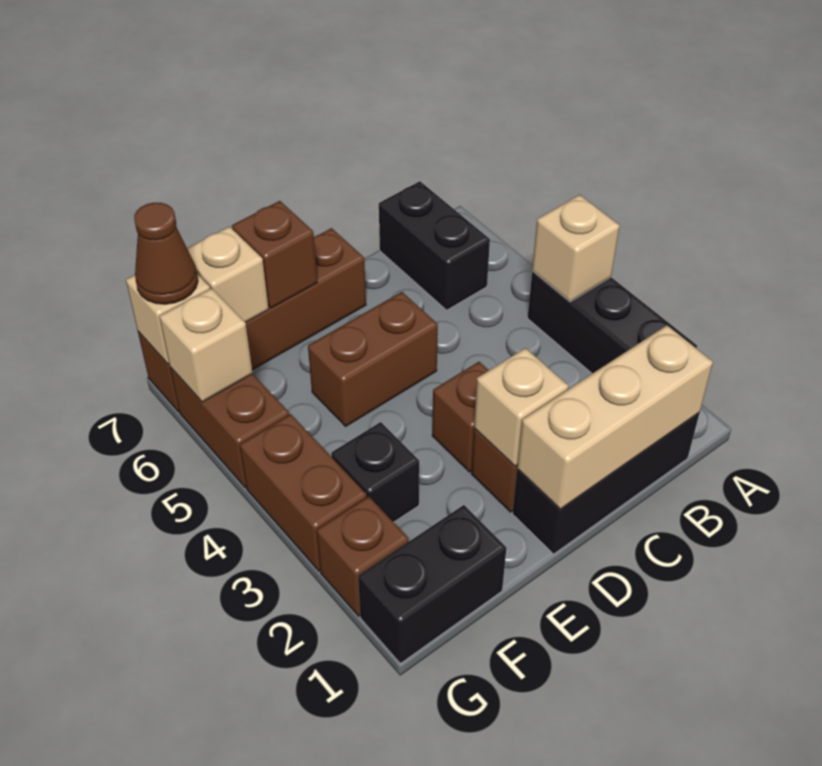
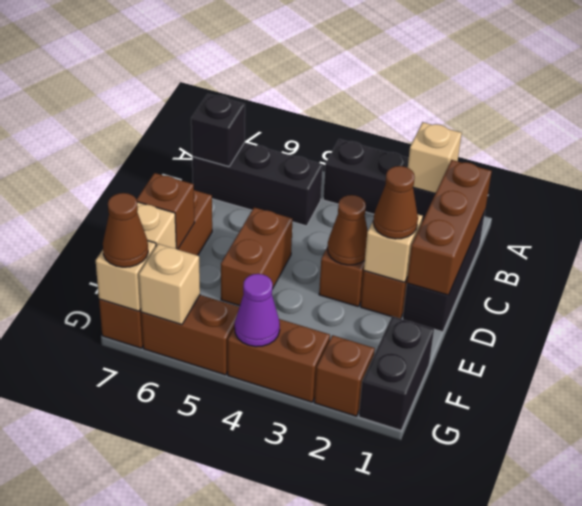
tan brick A4 level 2 -> tan brick A2 level 2
tan brick B1:D1 level 2 -> brown brick B1:D1 level 2
black brick B6:B7 level 1 -> black brick B5:B7 level 1
none -> brown cone D2 level 3
none -> brown cone D3 level 2
black brick F3 level 1 -> black brick B7 level 2
none -> purple cone G4 level 2

